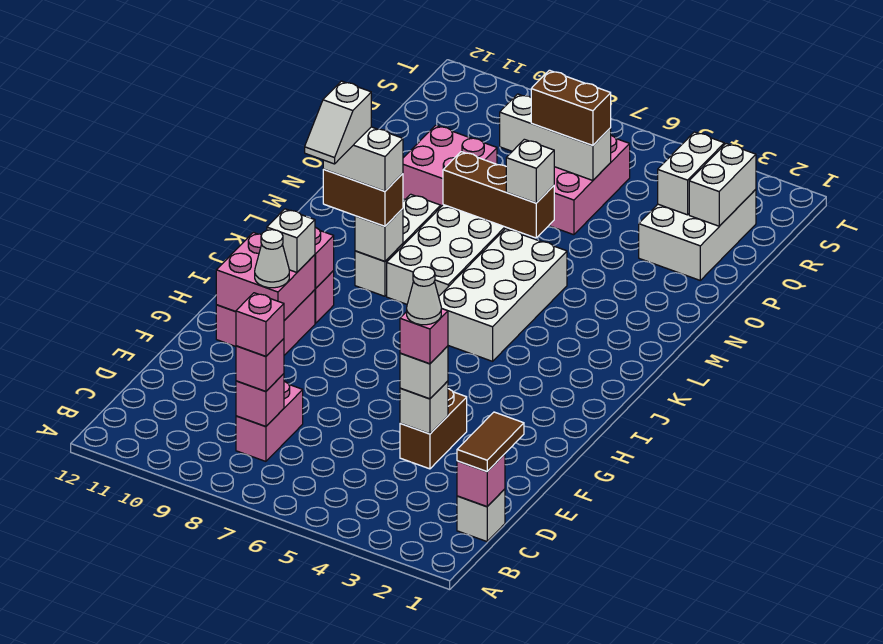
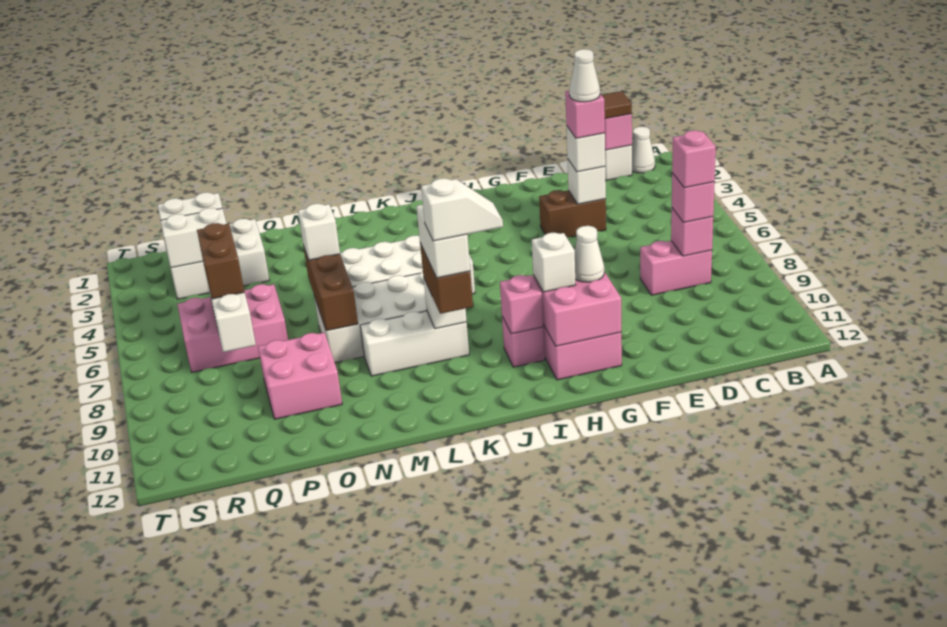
none -> white cone B1 level 1

